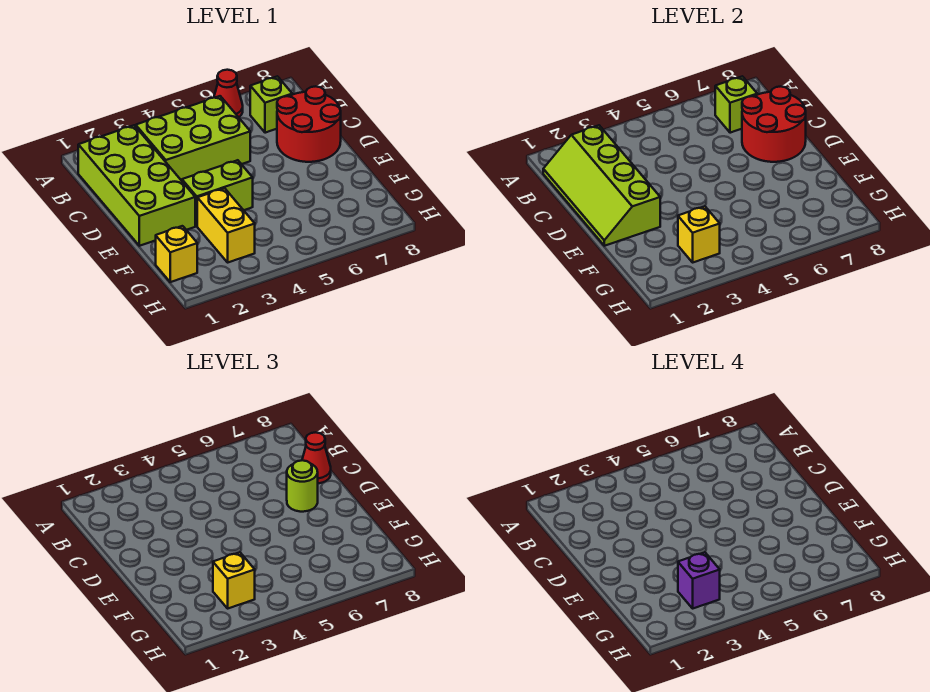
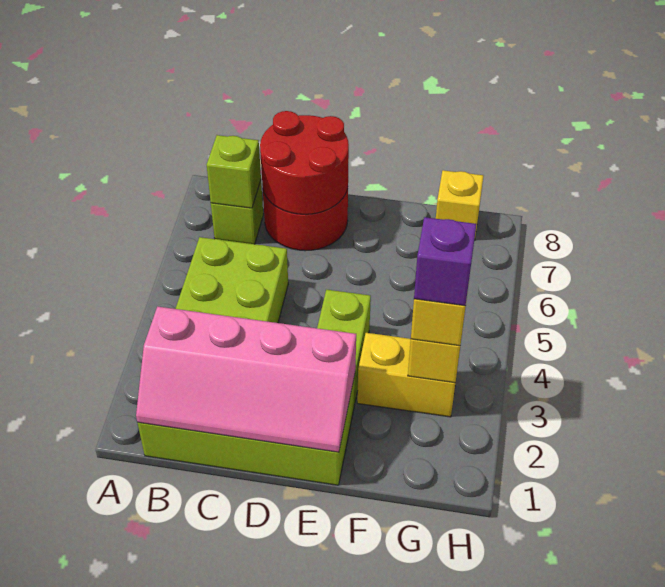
red cone A6 level 1 -> none
lime slope B1:E2 level 2 top 2 -> pink slope B1:E2 level 2 top 2
red cone C8 level 3 -> none
lime round brick D7 level 3 -> none
yellow brick G1 level 1 -> yellow brick G8 level 1

